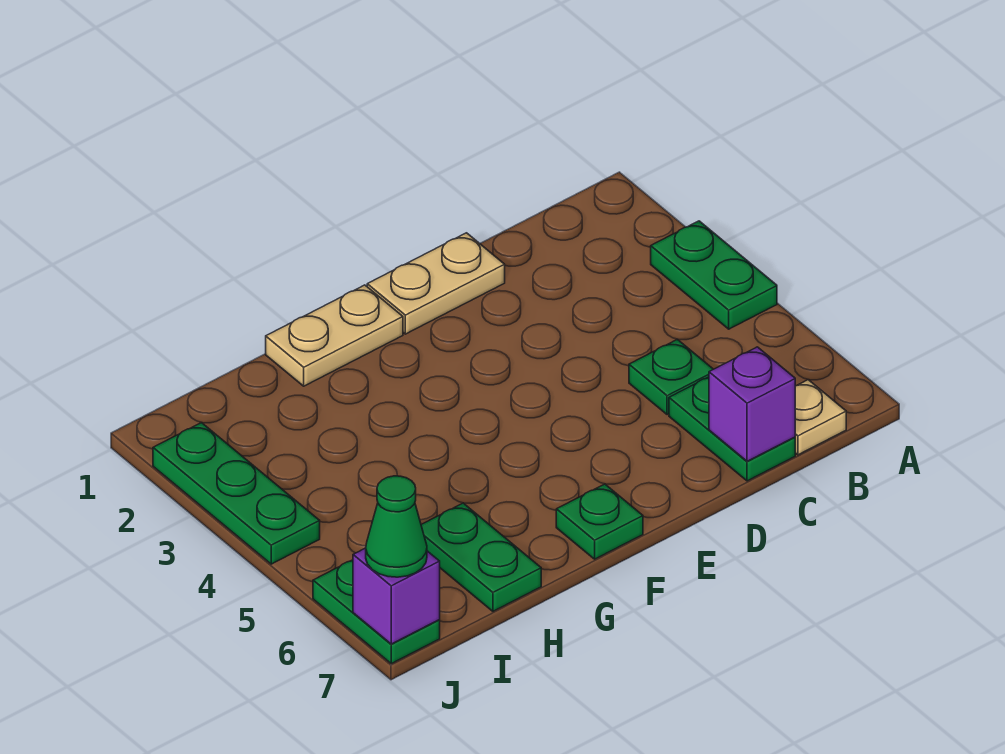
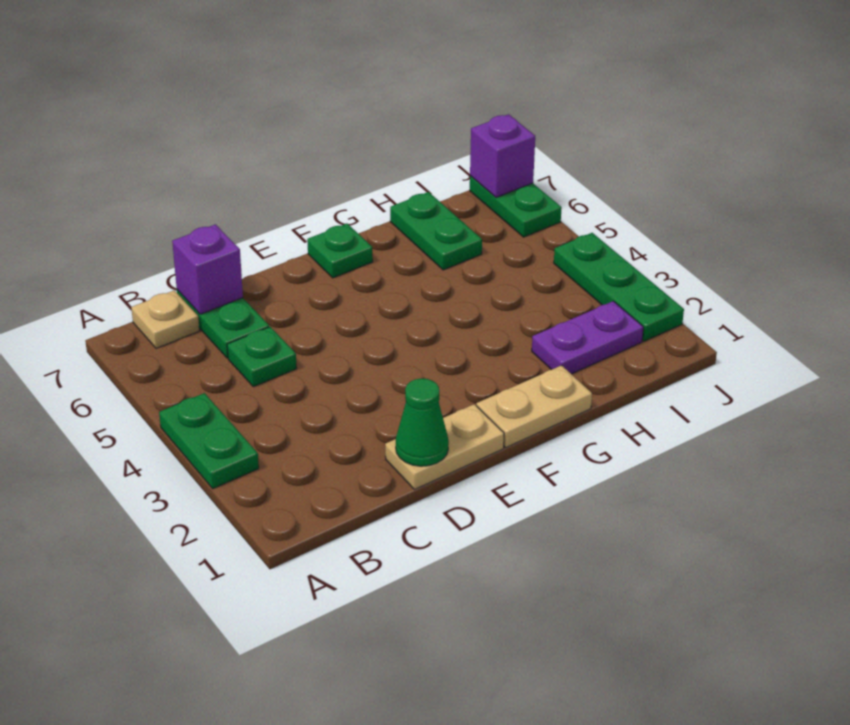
none -> purple plate H2:I2 level 1
green cone J7 level 3 -> green cone D1 level 2

